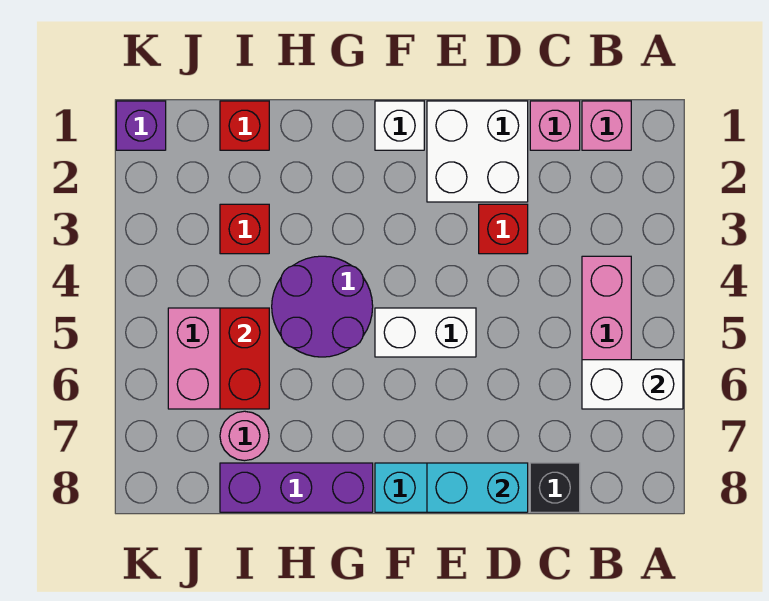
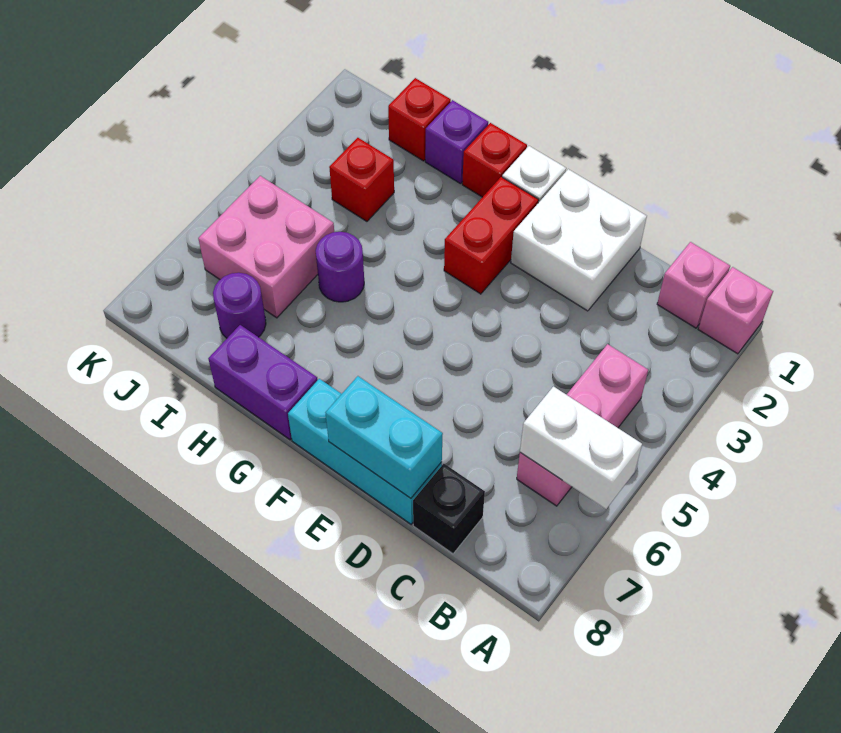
pink brick C1 level 1 -> pink brick A1 level 1
red brick D3 level 1 -> red brick G1 level 1
white brick E5:F5 level 1 -> none
purple round brick G4:H5 level 1 -> purple round brick H5 level 1
purple brick G8:I8 level 1 -> purple brick G8:H8 level 1
red brick I5:I6 level 2 -> red brick F2:F3 level 1
pink round brick I7 level 1 -> purple round brick I7 level 1
purple brick K1 level 1 -> purple brick H1 level 1

